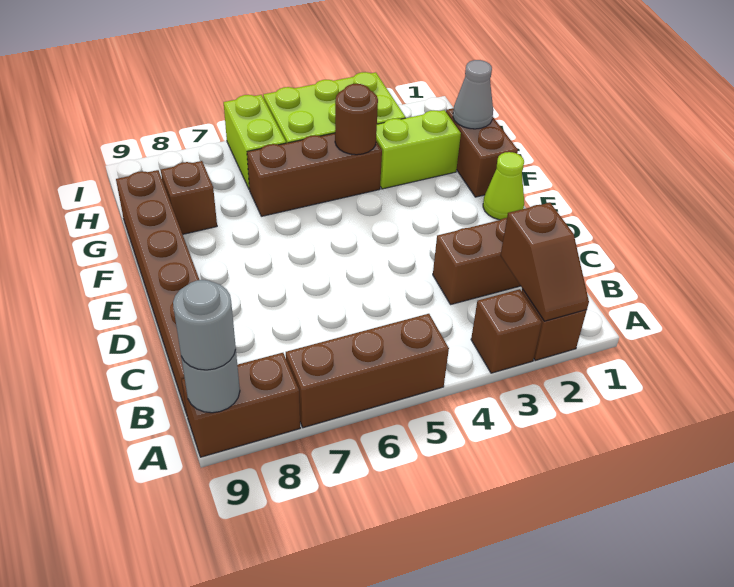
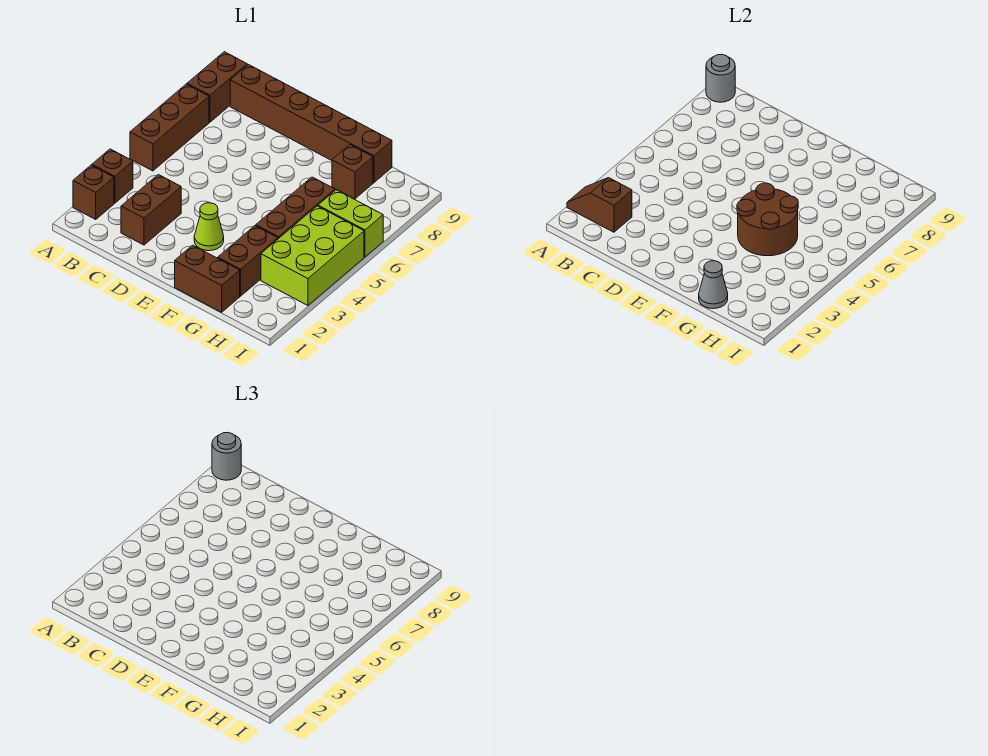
lime cone E1 level 1 -> lime cone E3 level 1
lime brick G2:G3 level 1 -> brown brick G2:G3 level 1
brown round brick G4 level 2 -> brown round brick F4:G5 level 2

